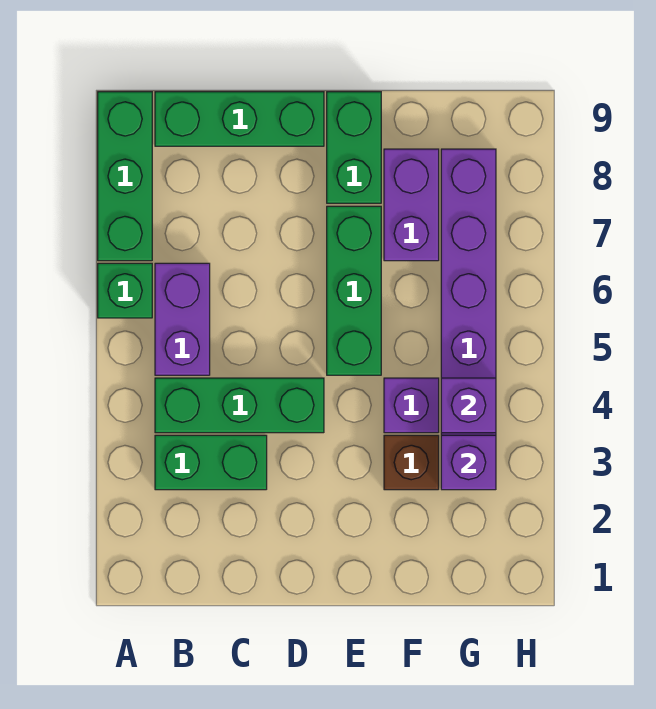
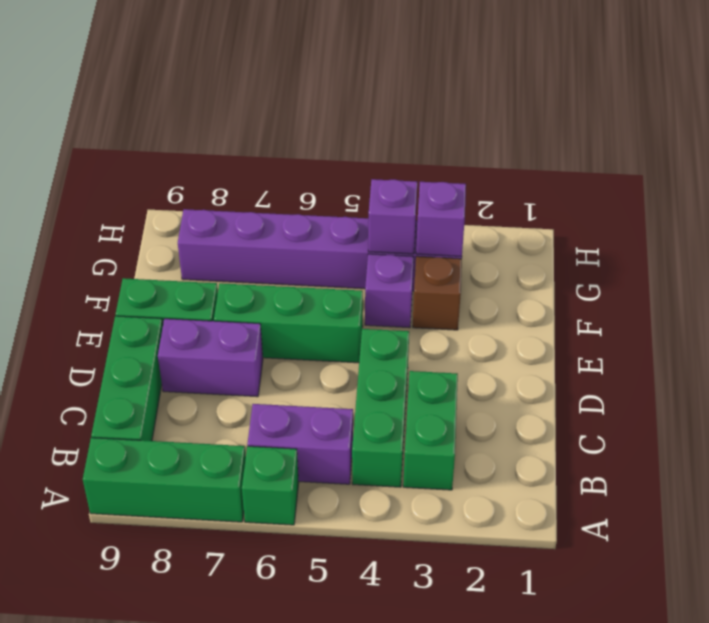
purple brick F7:F8 level 1 -> purple brick D7:D8 level 1

